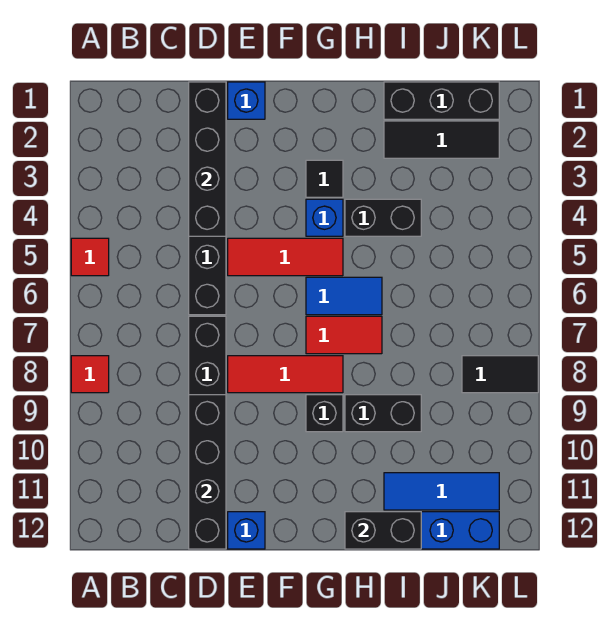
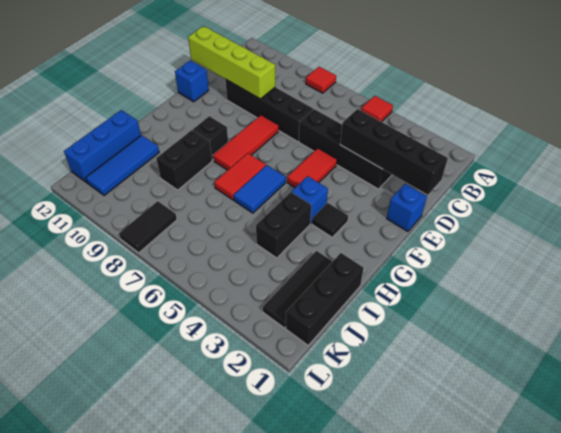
black brick D9:D12 level 2 -> lime brick D9:D12 level 2
red tile E5:G5 level 1 -> red tile E5:F5 level 1
black brick H12:I12 level 2 -> none

